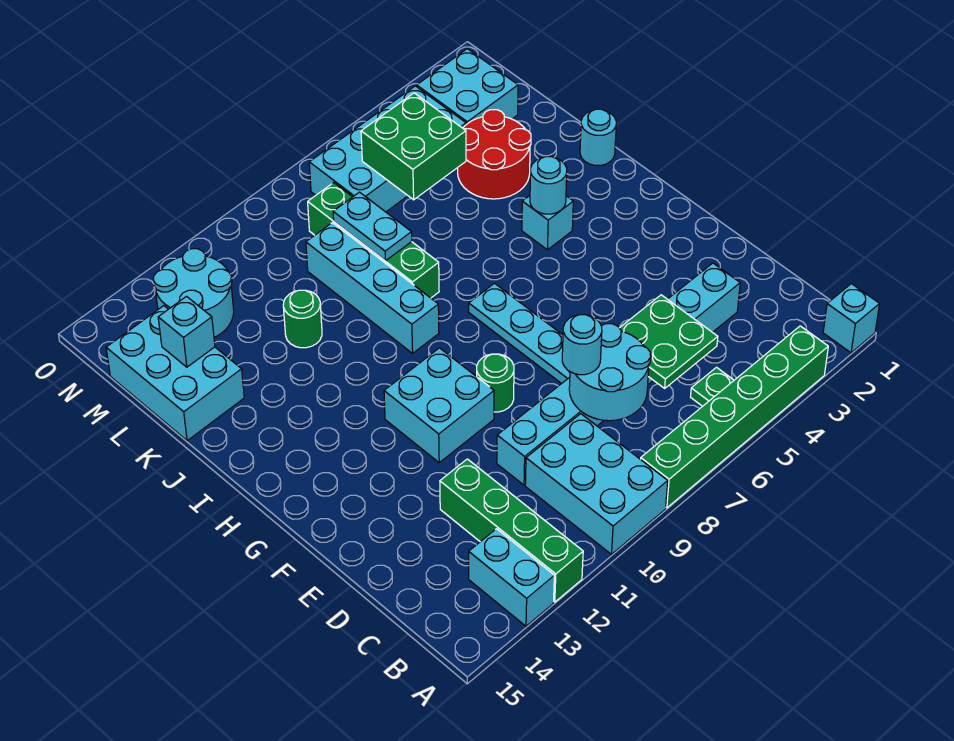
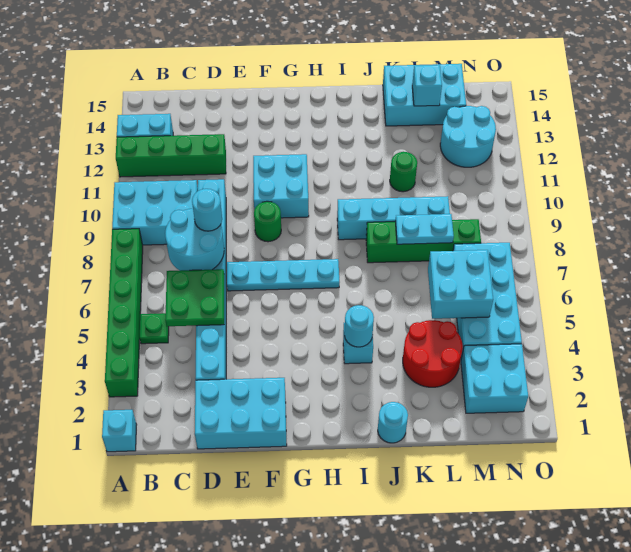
none -> cyan brick D1:F2 level 1
green brick L5:M6 level 2 -> cyan brick L5:M6 level 2

